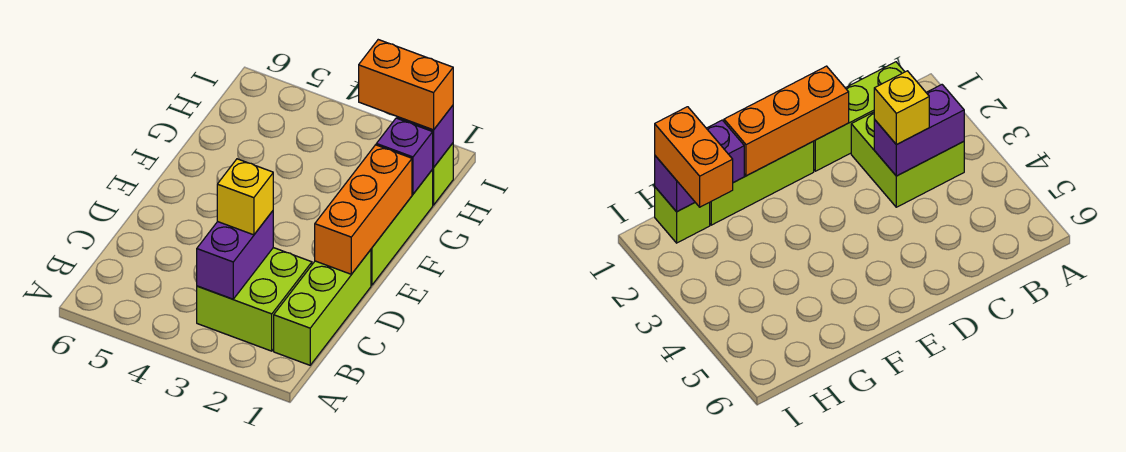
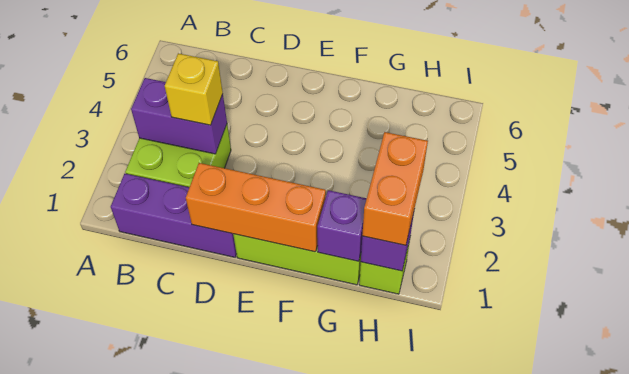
lime brick B1:D1 level 1 -> purple brick B1:D1 level 1

